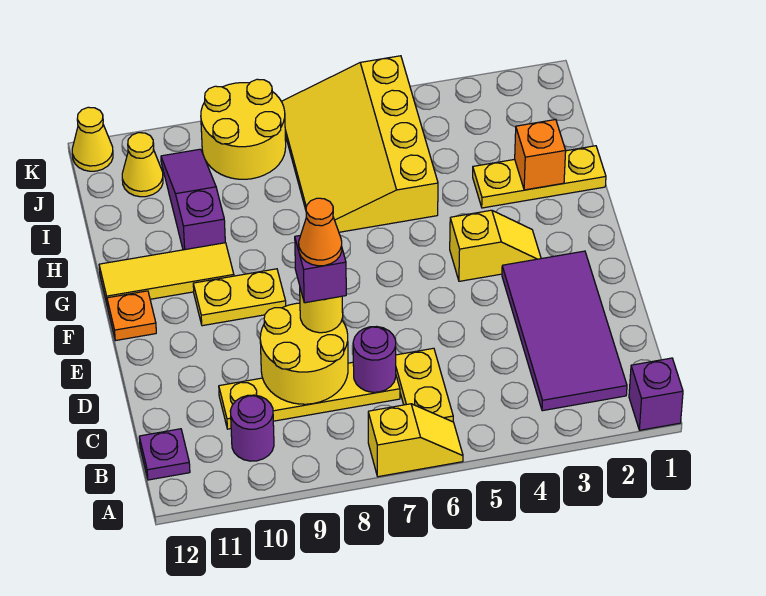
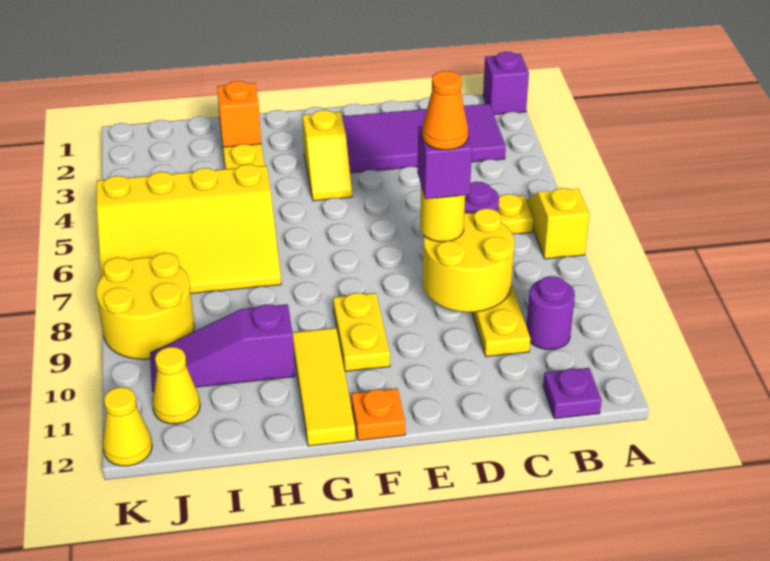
yellow slope F3:F4 level 1 top 4 -> yellow slope F3:F4 level 1 top 3

